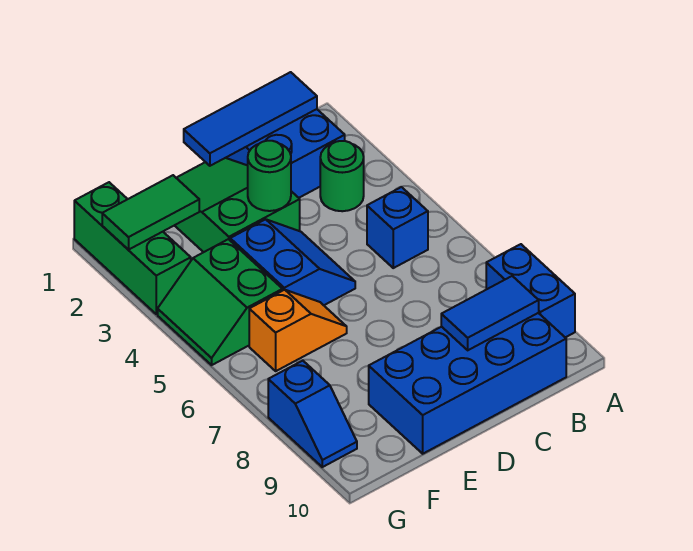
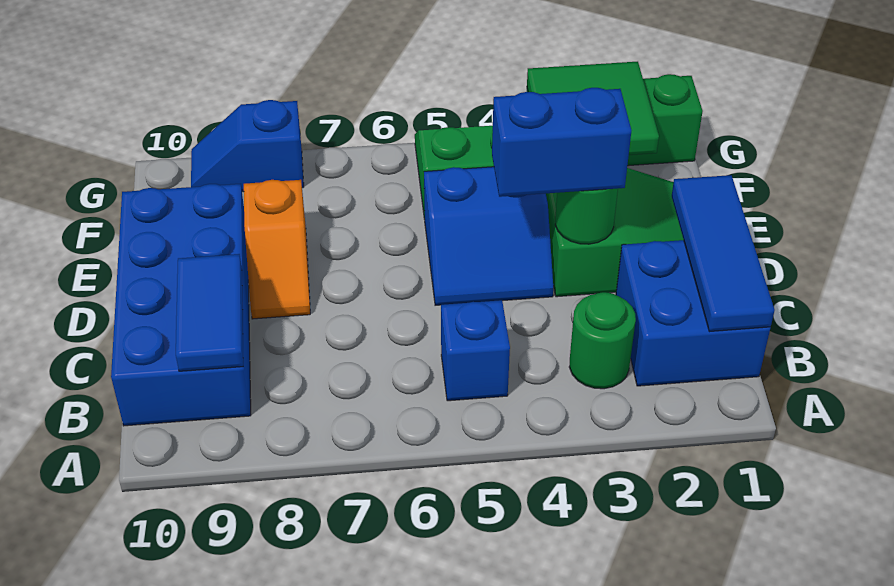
blue brick A8:A9 level 1 -> blue brick D3:D4 level 3
orange slope E6:F6 level 1 top F -> orange slope D8:E8 level 1 top E
green tile F2:G2 level 2 -> green tile F2:G3 level 2

